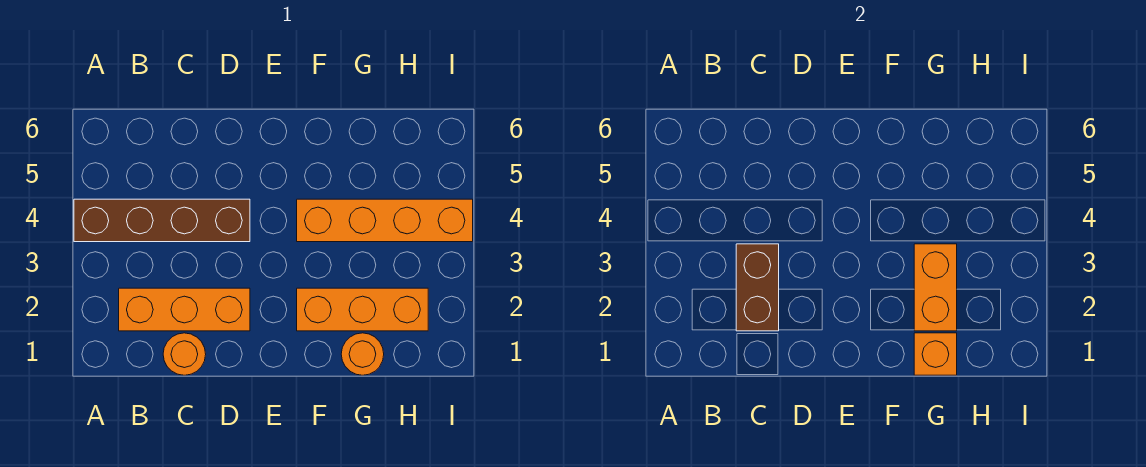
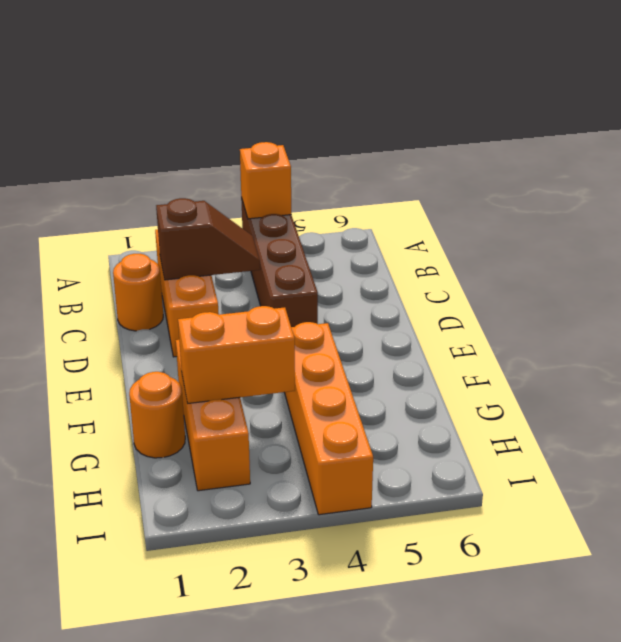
brown brick C2:C3 level 2 -> brown slope C2:C3 level 2 top 2
orange brick G1 level 2 -> orange brick A4 level 2

